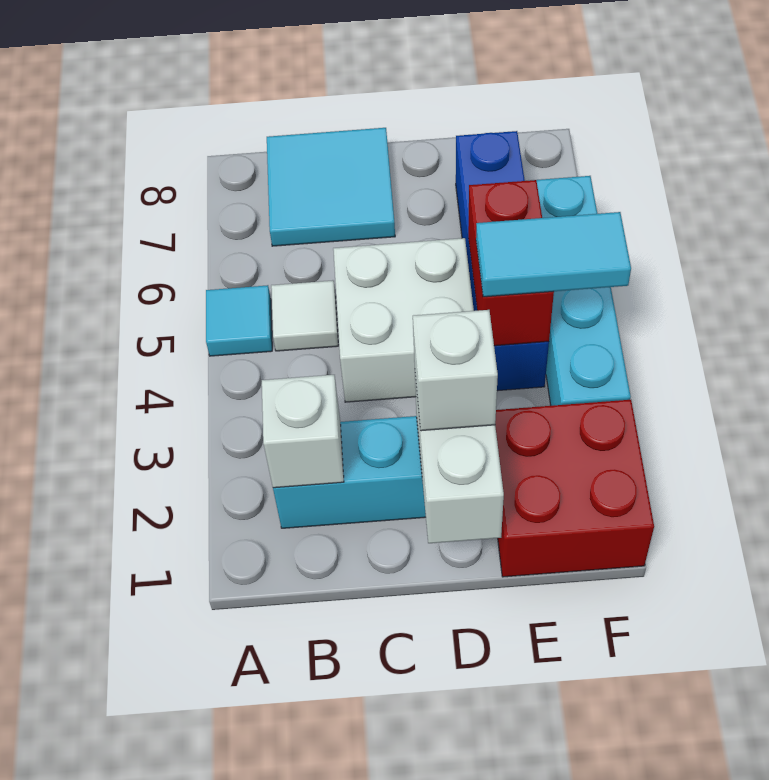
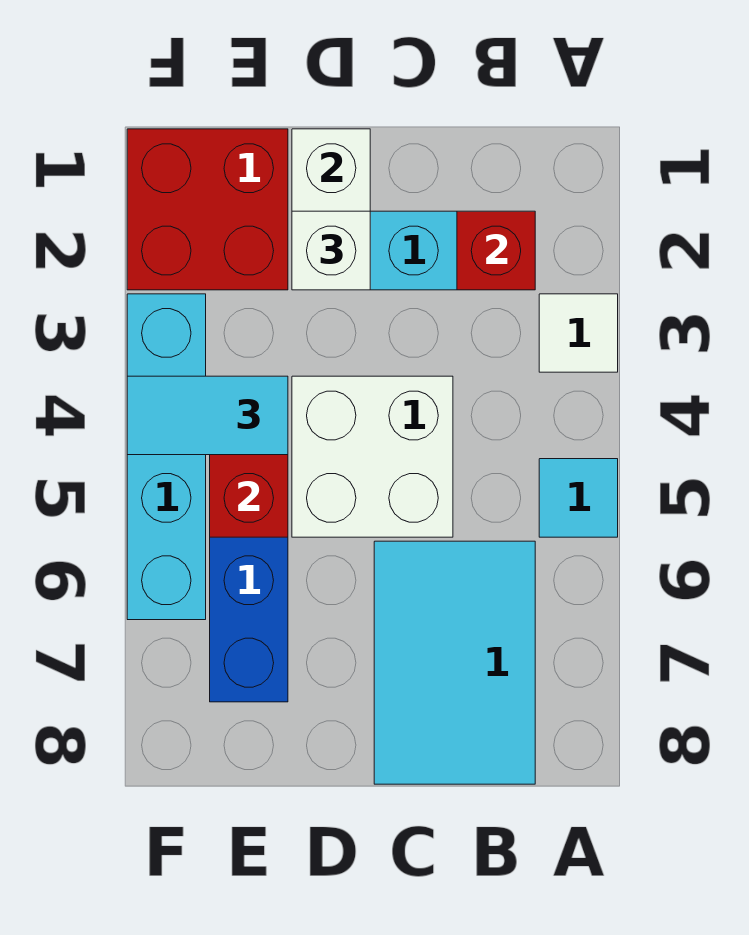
white brick B2 level 2 -> red brick B2 level 2
white tile B5 level 1 -> white tile A3 level 1
cyan tile B7:C8 level 1 -> cyan tile B6:C8 level 1

